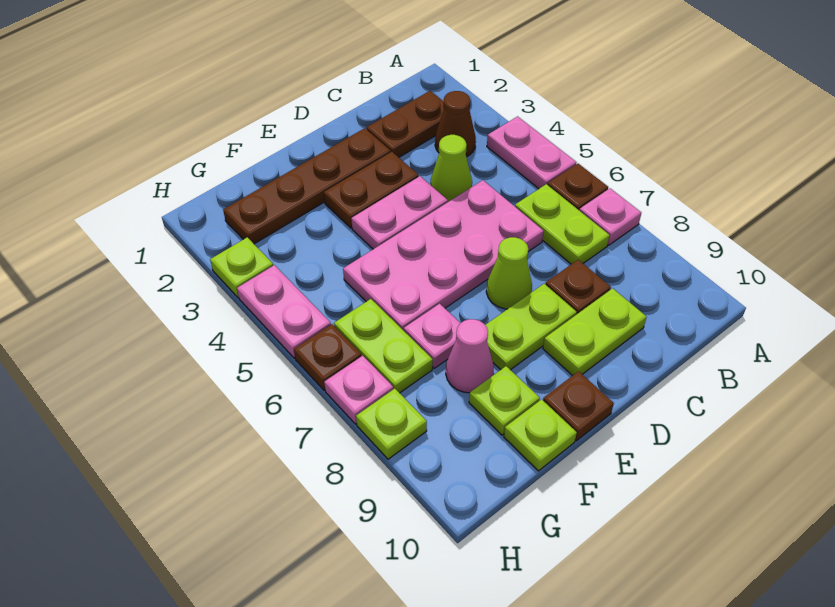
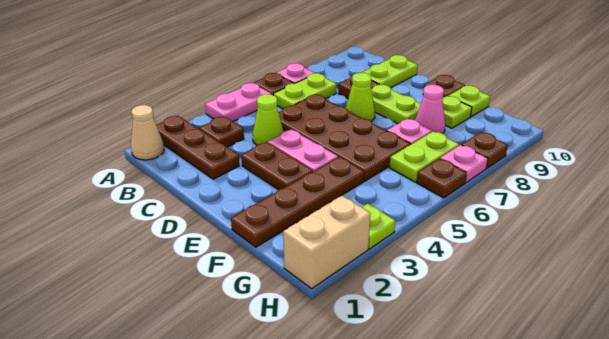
none -> tan cone A1 level 1
brown plate B2:C2 level 1 -> brown plate A2:C2 level 1
brown cone B3 level 1 -> brown plate B3 level 1
pink plate C5:F6 level 1 -> brown plate C5:F6 level 1
lime plate C9:D9 level 1 -> lime plate C9:C10 level 1
brown plate D2:G2 level 1 -> brown plate F1:F4 level 1
none -> tan brick H1:H2 level 1
pink plate H4:H5 level 1 -> none
lime plate H8 level 1 -> brown plate H8 level 1

